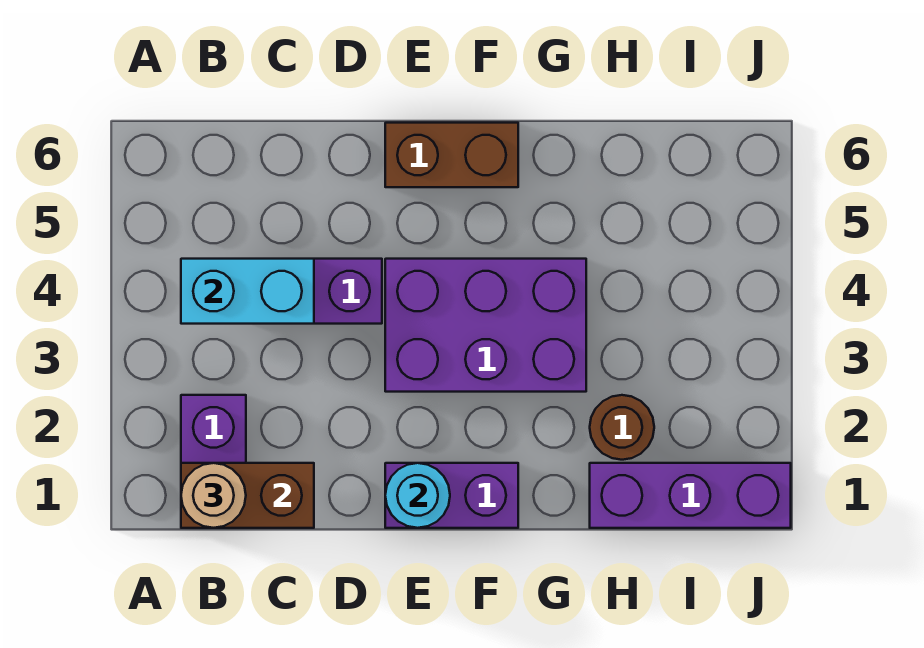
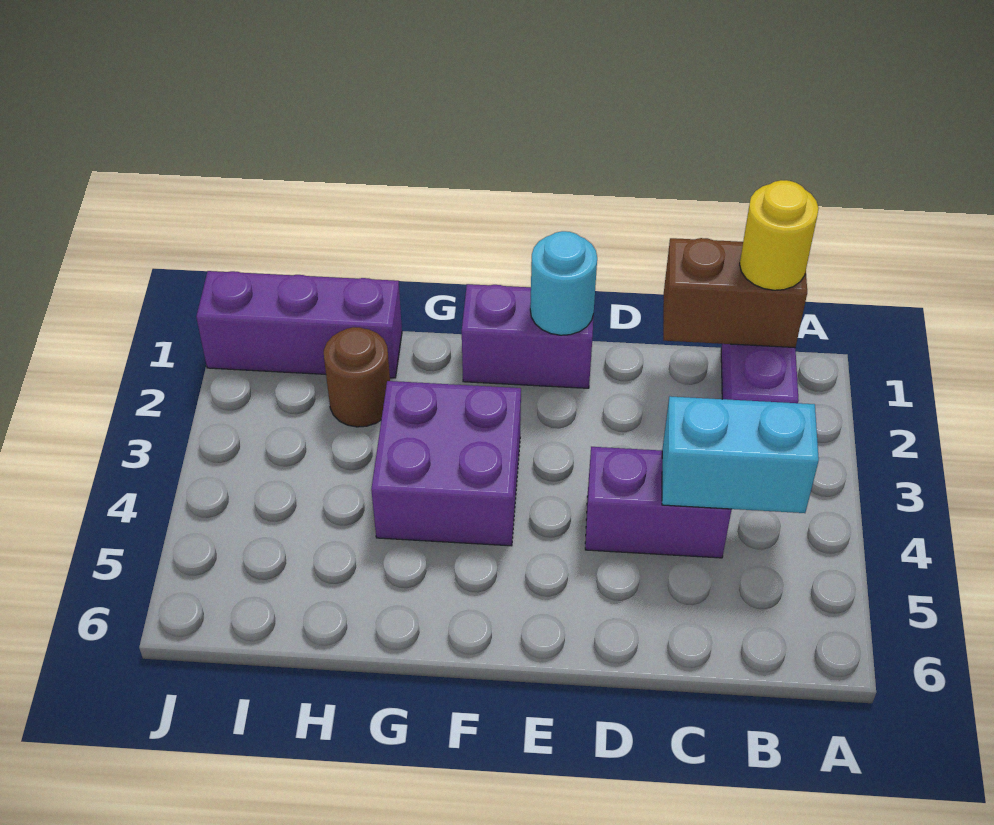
tan round brick B1 level 3 -> yellow round brick B1 level 3
purple brick E3:G4 level 1 -> purple brick F3:G4 level 1
brown brick E6:F6 level 1 -> none

